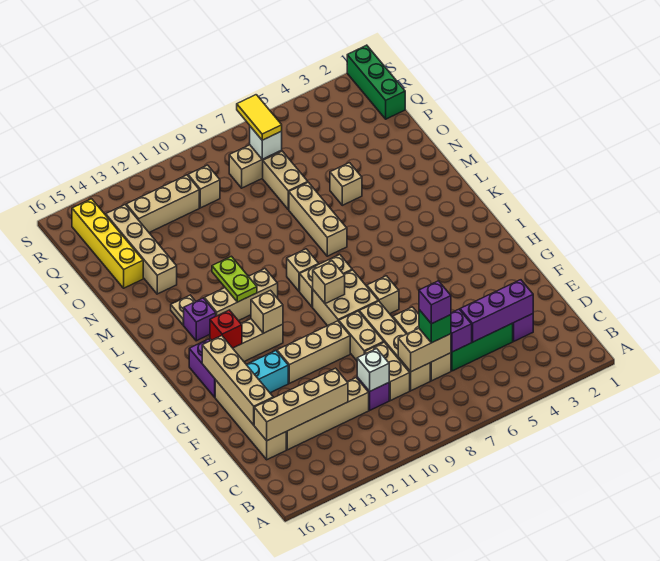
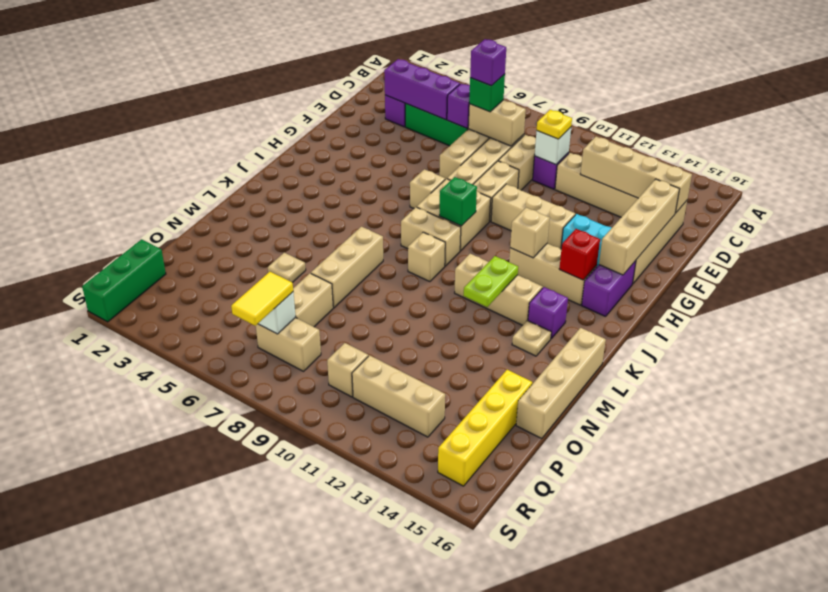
none -> yellow plate D10 level 3
tan brick I9 level 2 -> green brick I9 level 2
tan brick N5 level 1 -> tan plate N5 level 1
tan brick N14:Q14 level 1 -> tan brick L16:O16 level 1

